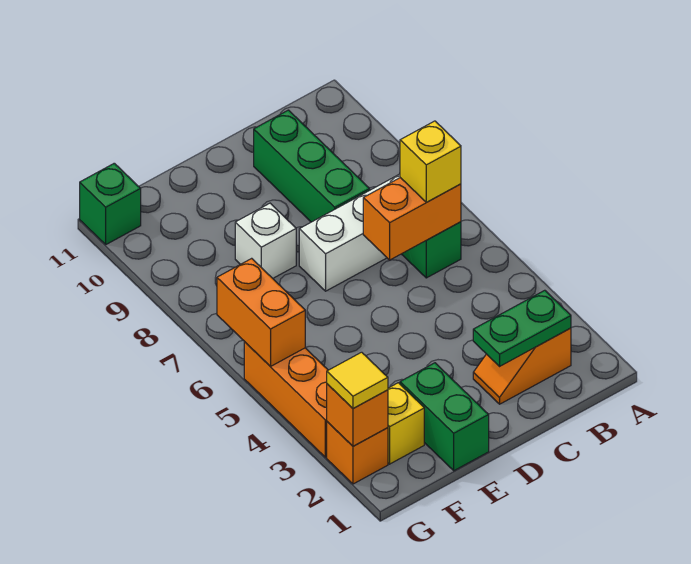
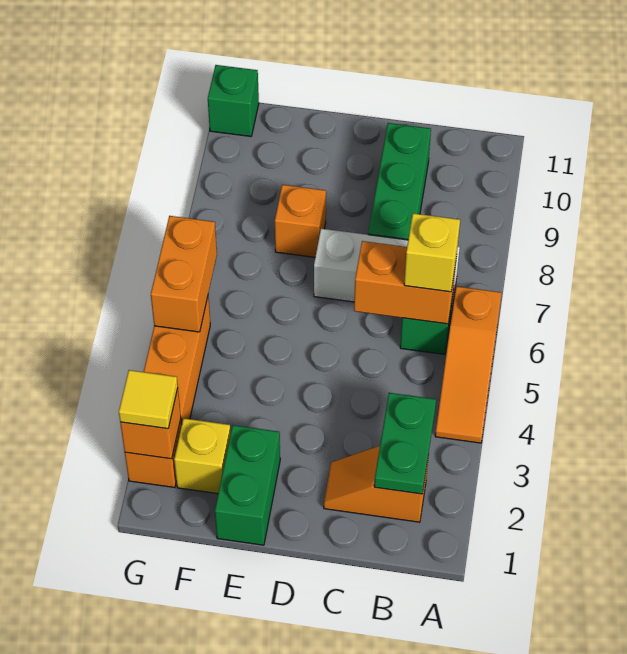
none -> orange slope A4:A6 level 1 top 6
green plate B2:C2 level 2 -> green plate B2:B3 level 2
white brick E8 level 1 -> orange brick E8 level 1

